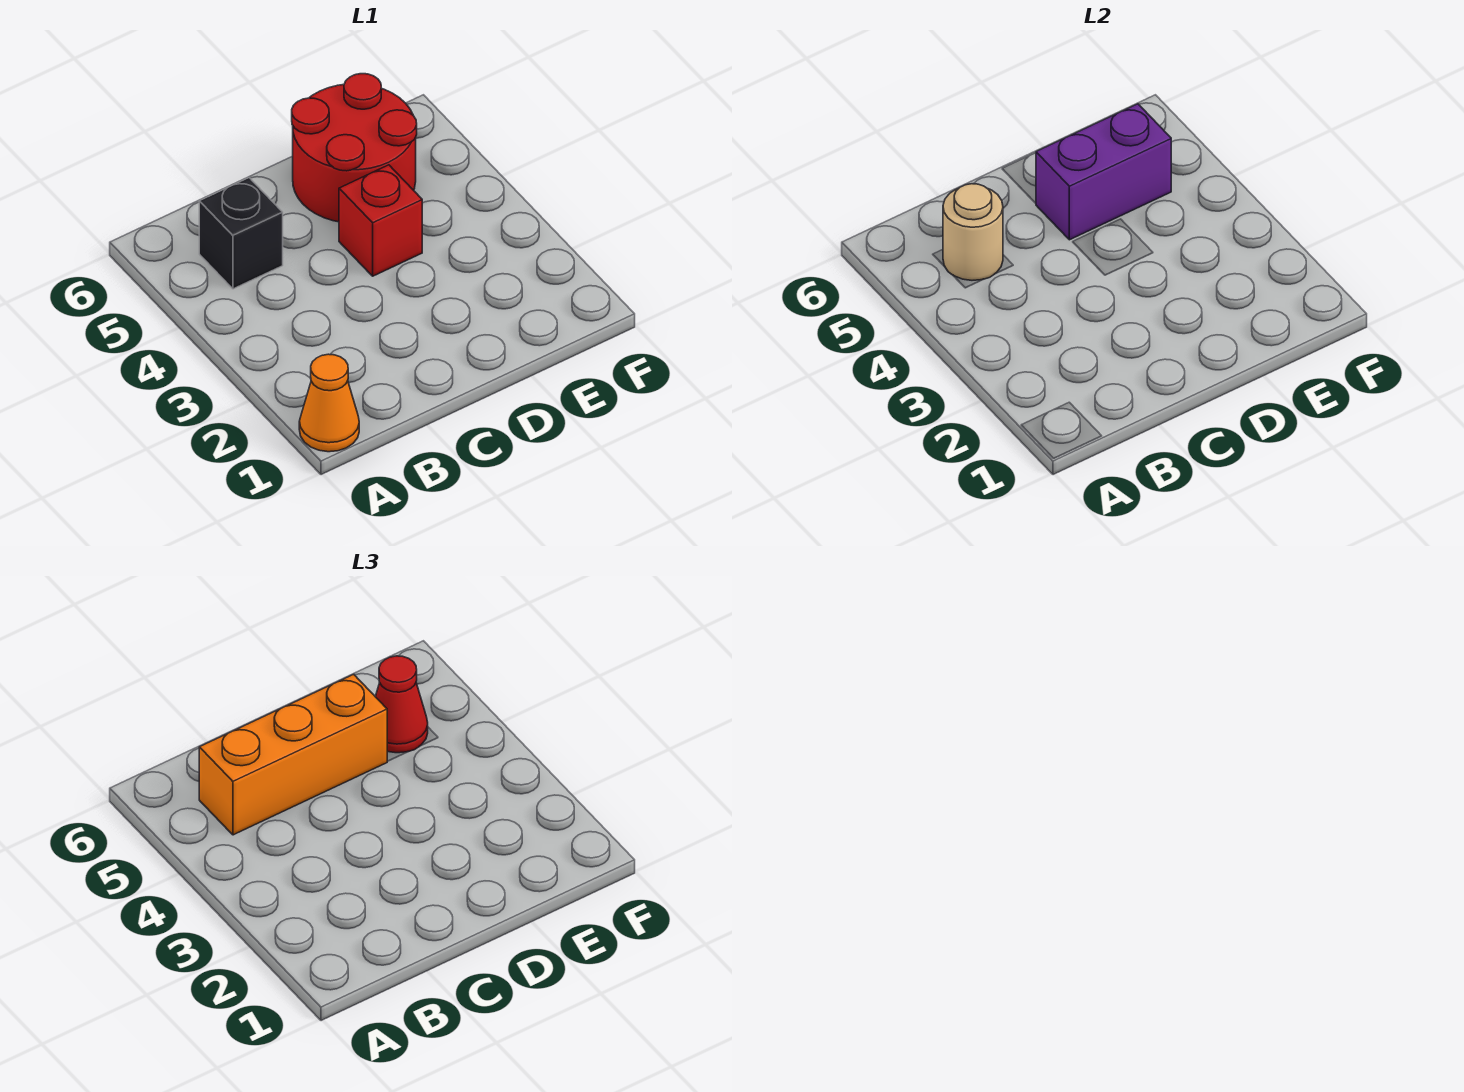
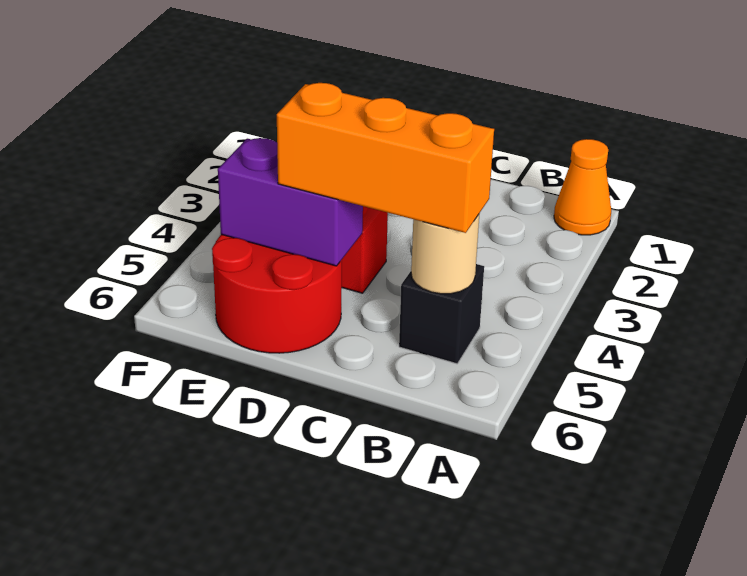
red cone E5 level 3 -> none

